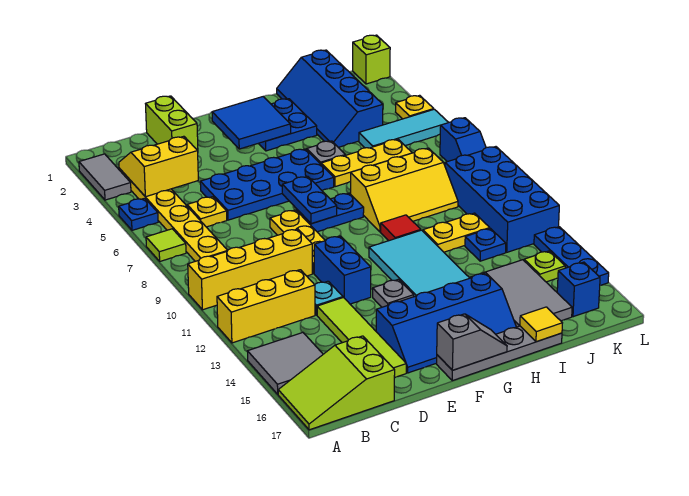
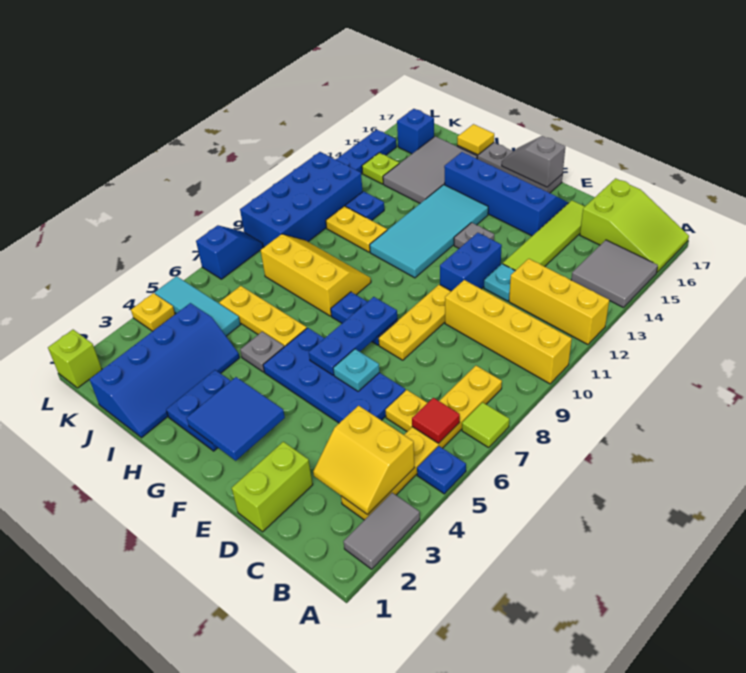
none -> cyan plate E6 level 2
blue plate F7:F8 level 2 -> blue plate F6:F8 level 2
red tile H10 level 1 -> red tile B6 level 2

